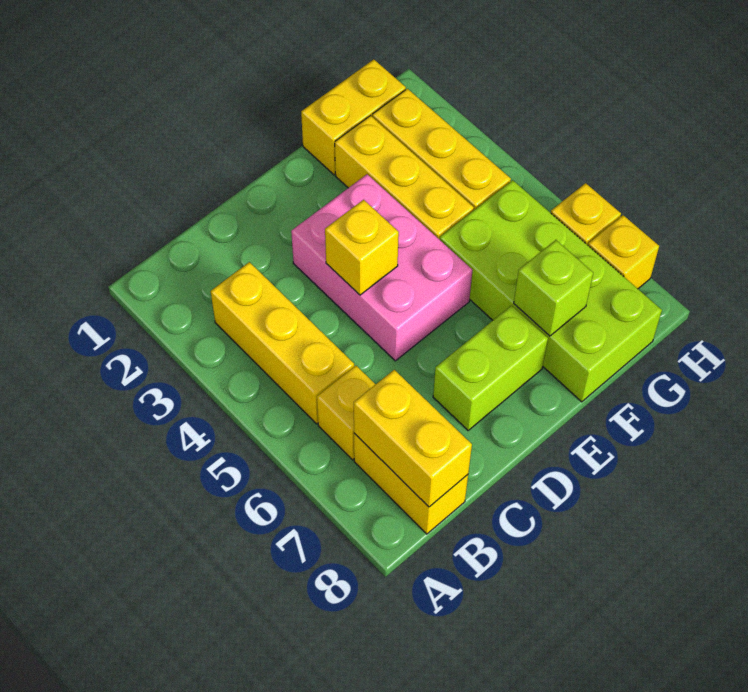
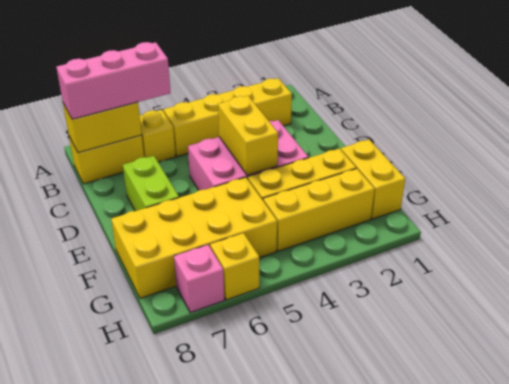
yellow brick B3:B5 level 1 -> yellow brick B2:B5 level 1
none -> pink brick B6:B8 level 3
yellow brick D4 level 2 -> yellow brick D4:E4 level 2
lime brick F5:G8 level 1 -> yellow brick F5:G8 level 1
lime brick F7 level 2 -> none
yellow brick H7 level 1 -> pink brick H7 level 1

